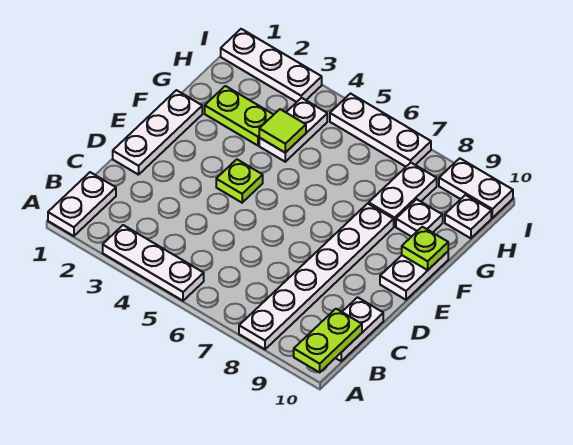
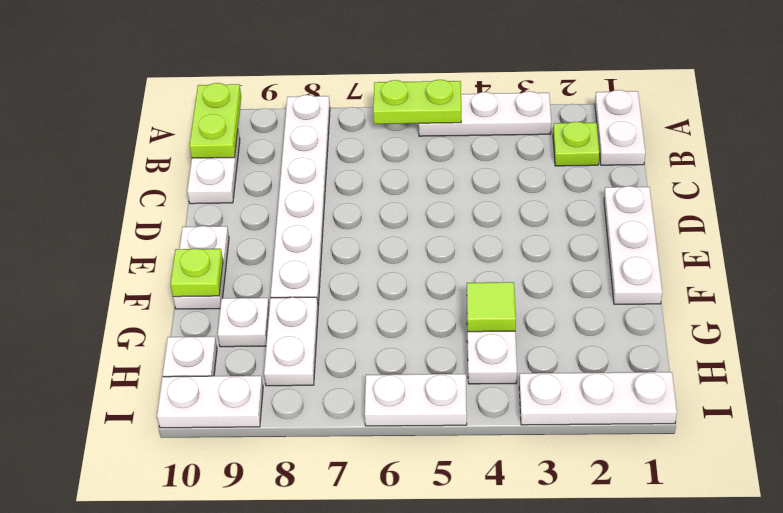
lime plate E4 level 1 -> lime plate B2 level 1
lime plate G2:G3 level 1 -> lime plate A5:A6 level 2
white plate I5:I7 level 1 -> white plate I5:I6 level 1

